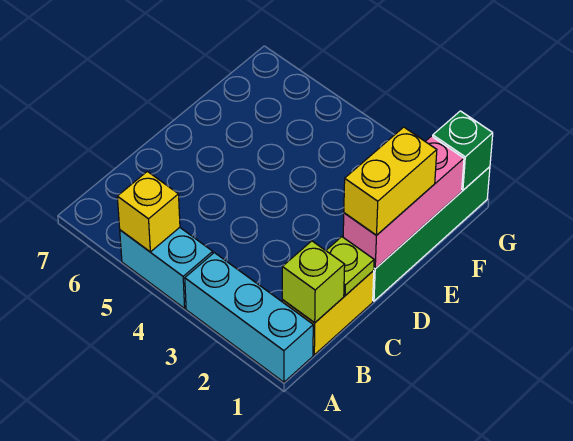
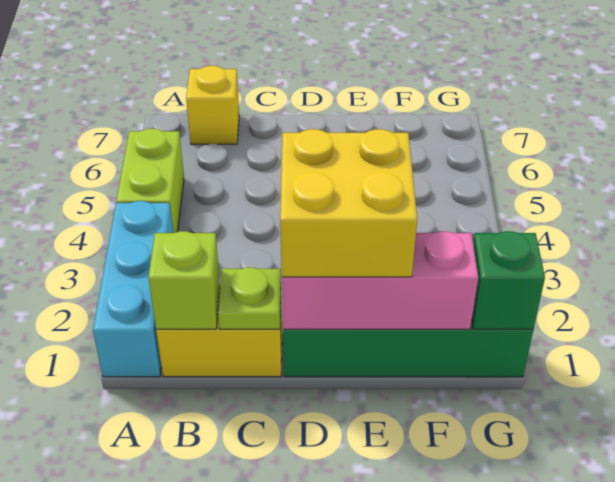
cyan brick A4:A5 level 1 -> lime brick A4:A5 level 1
yellow brick A5 level 2 -> yellow brick B7 level 1
yellow brick D1:E1 level 3 -> yellow brick D1:E2 level 3

